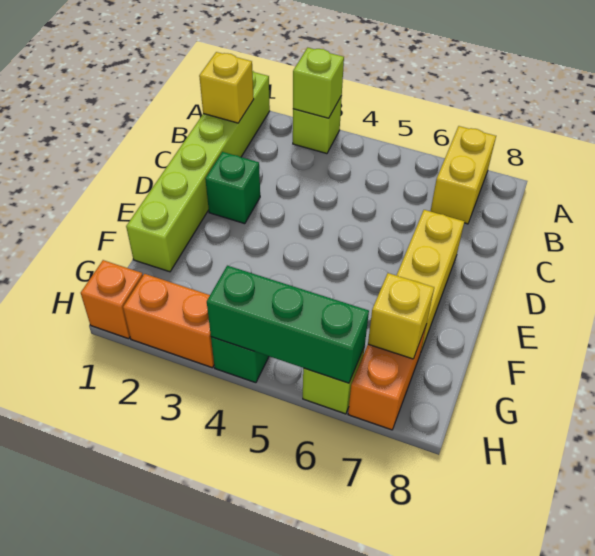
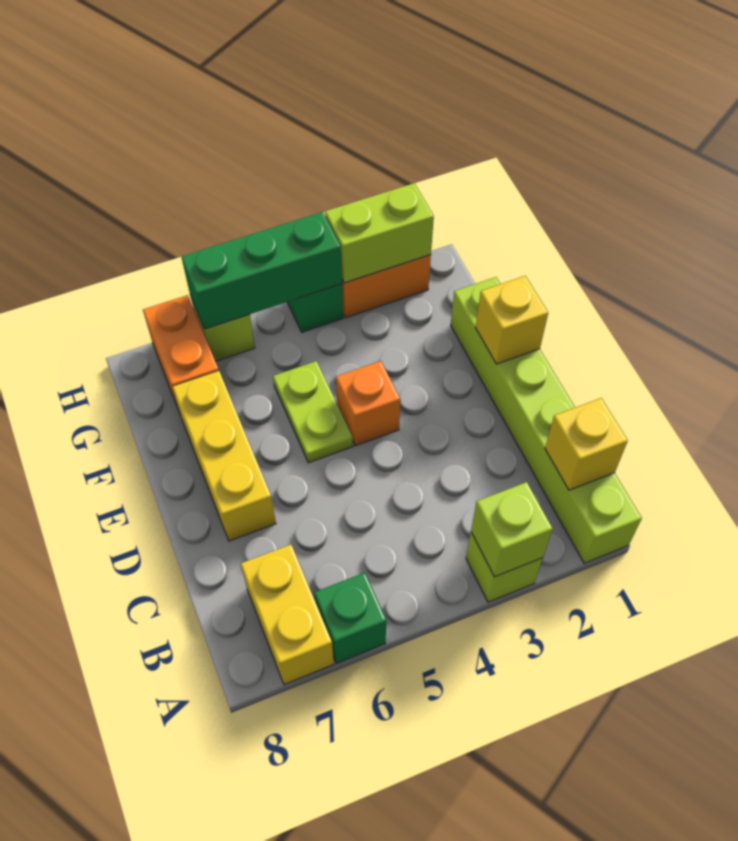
green brick D2 level 1 -> green brick A6 level 1
none -> lime plate E5:F5 level 1
yellow brick G7 level 2 -> yellow brick E1 level 2
orange brick H1 level 1 -> orange brick E4 level 1
none -> lime brick H2:H3 level 2

